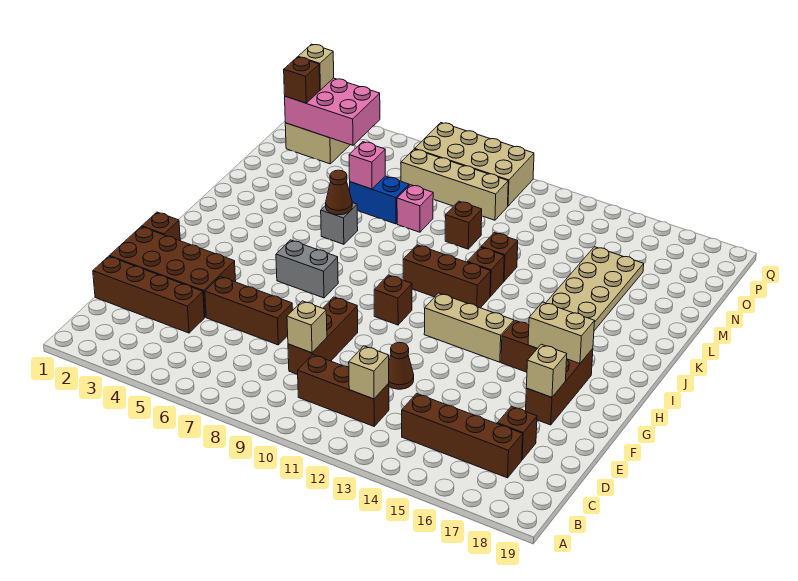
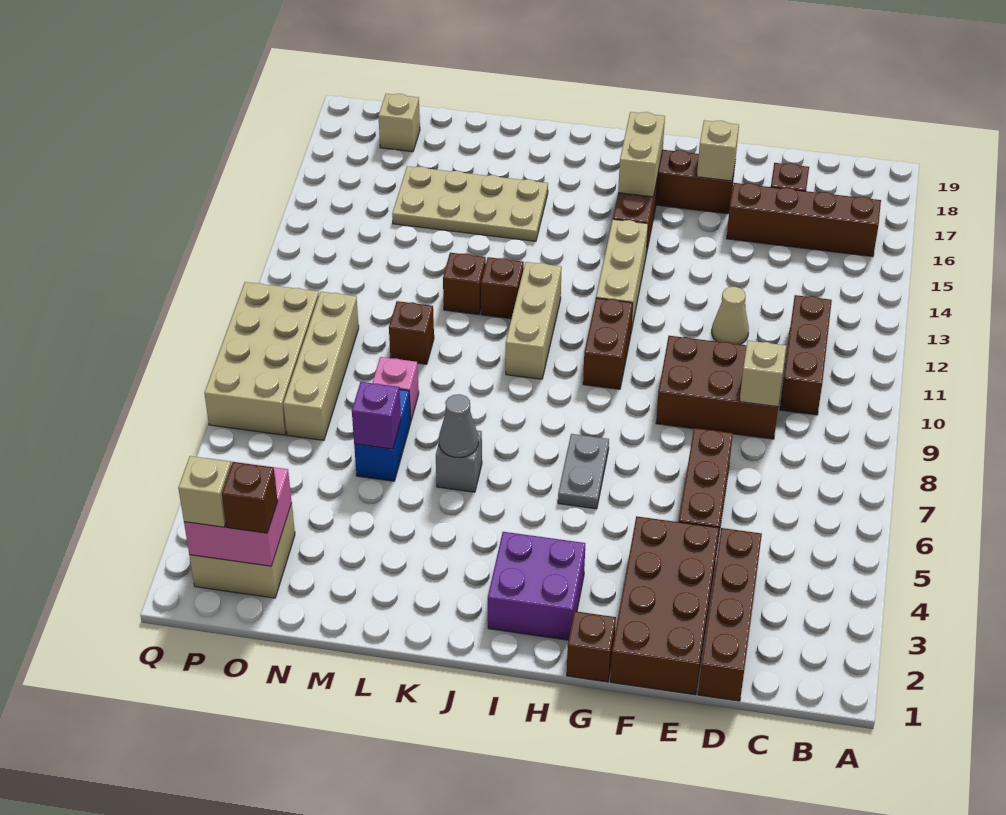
tan brick C12 level 2 -> tan brick O18 level 1
brown brick C14:C17 level 1 -> brown brick B16:E16 level 1
brown brick D9:F9 level 1 -> brown brick D9:F10 level 1
brown cone E12 level 1 -> tan cone E12 level 1
none -> purple brick H2:I3 level 1
grey brick H6:H7 level 1 -> grey plate H6:H7 level 1
brown brick H10 level 1 -> brown brick H10:H11 level 1
brown brick J10:J12 level 1 -> tan brick J10:J12 level 1
brown cone K6 level 2 -> grey cone K6 level 2
pink brick M6 level 2 -> purple brick M6 level 2
pink brick O2:P4 level 2 -> pink brick O2:P3 level 2

